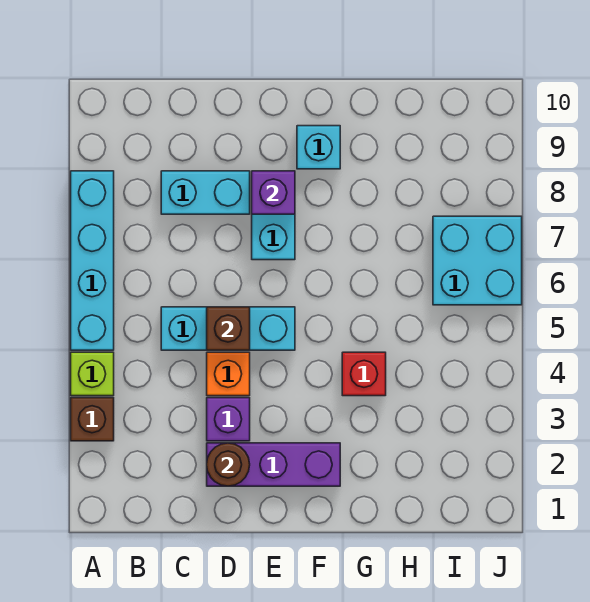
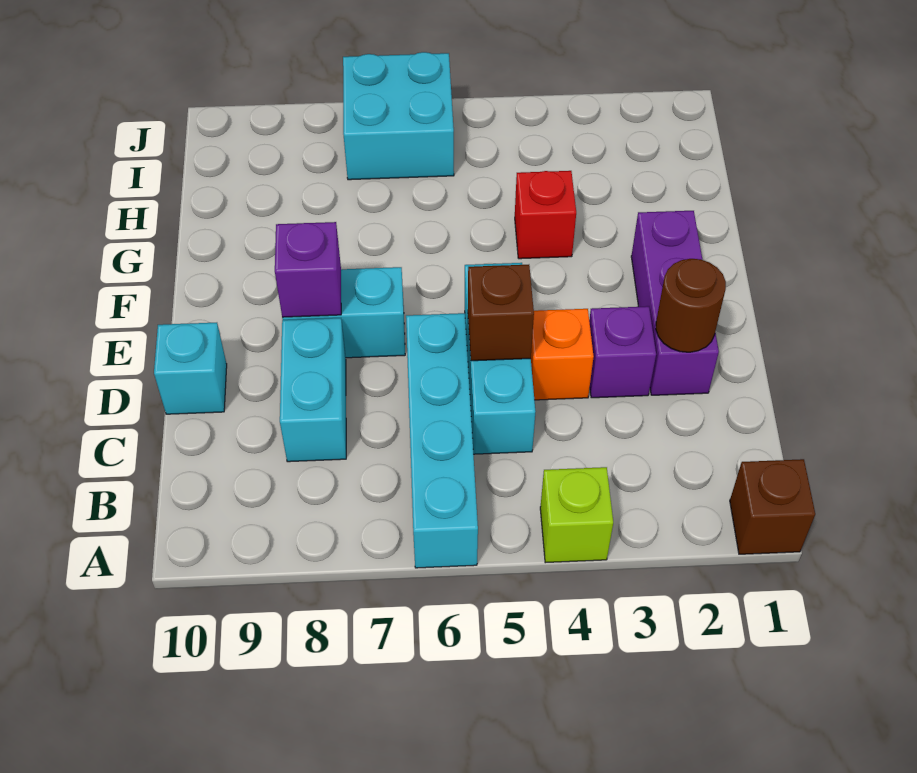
brown brick A3 level 1 -> brown brick A1 level 1
cyan brick A5:A8 level 1 -> cyan brick A6:D6 level 1
cyan brick F9 level 1 -> cyan brick D10 level 1

